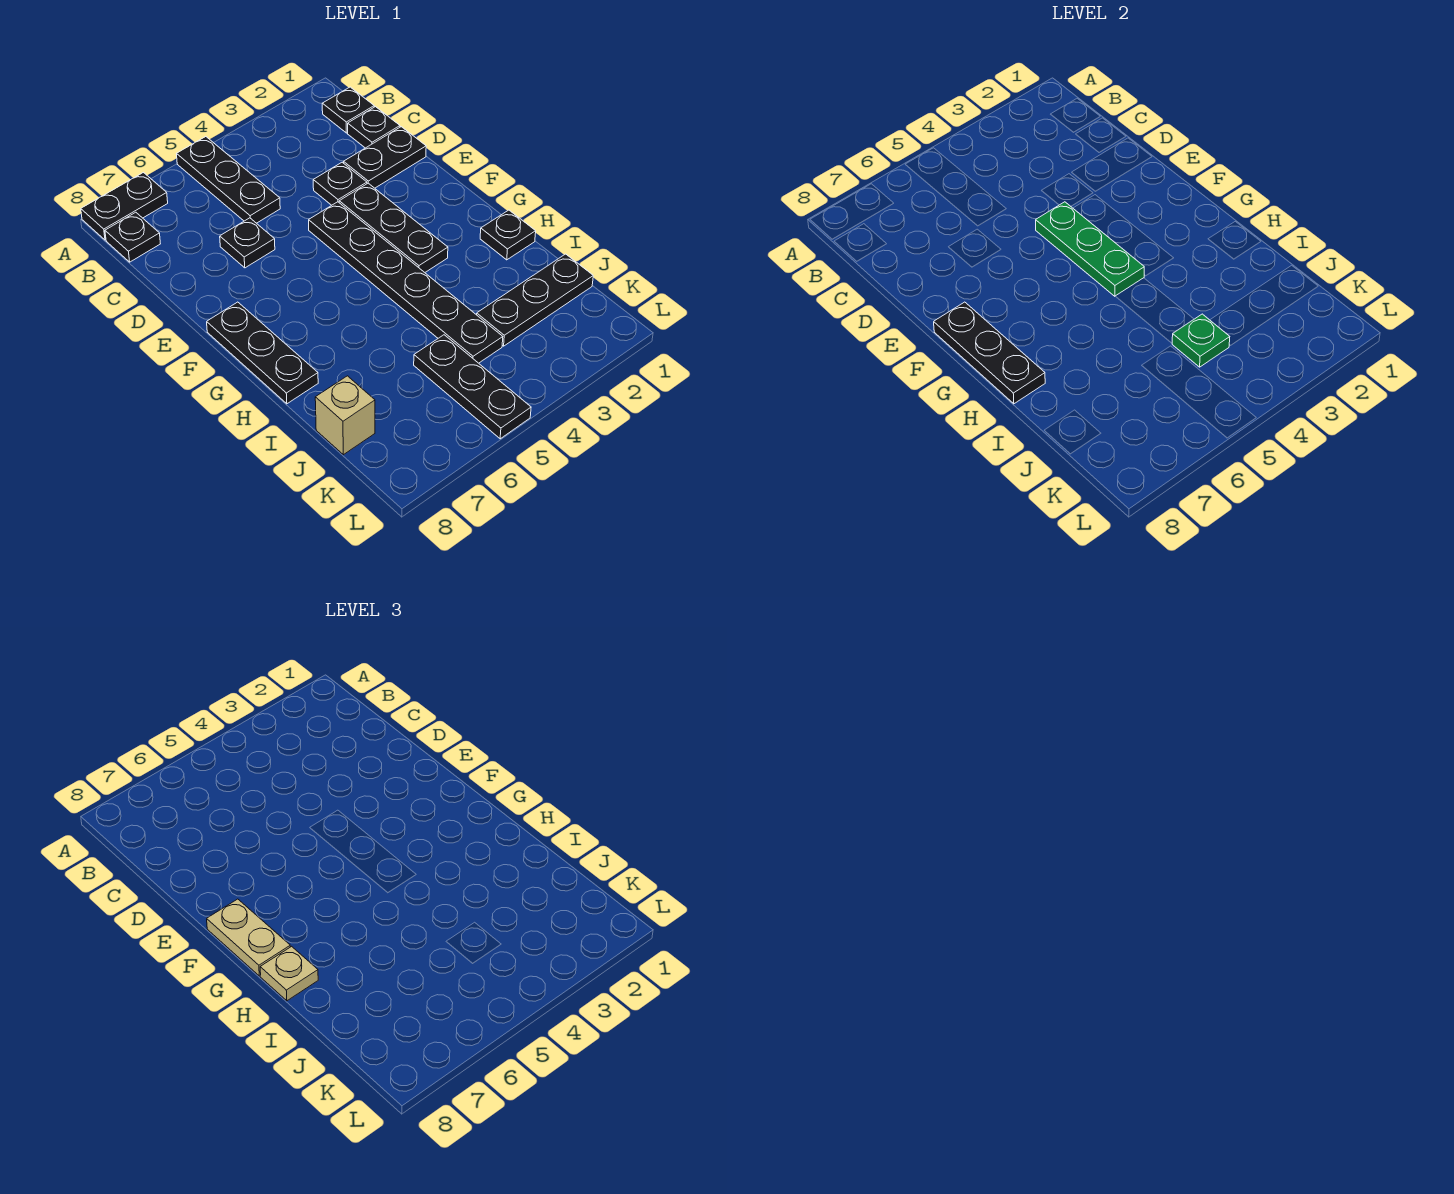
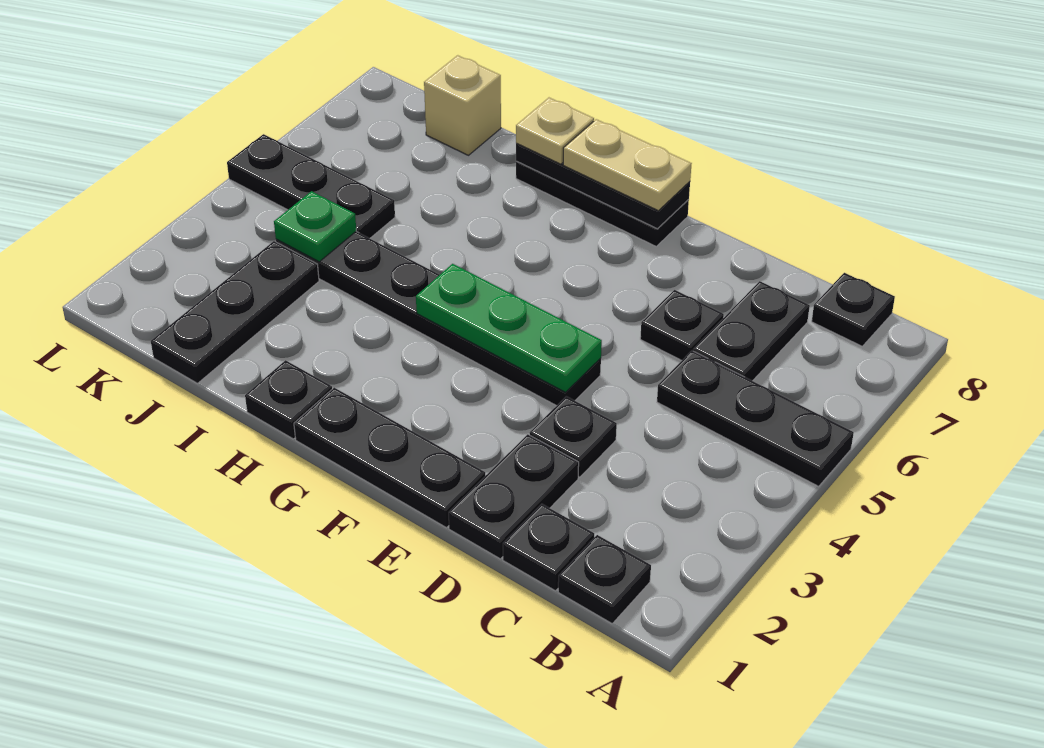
black plate A7:A8 level 1 -> black plate C6:C7 level 1
black plate E3:G3 level 1 -> black plate E1:G1 level 1

